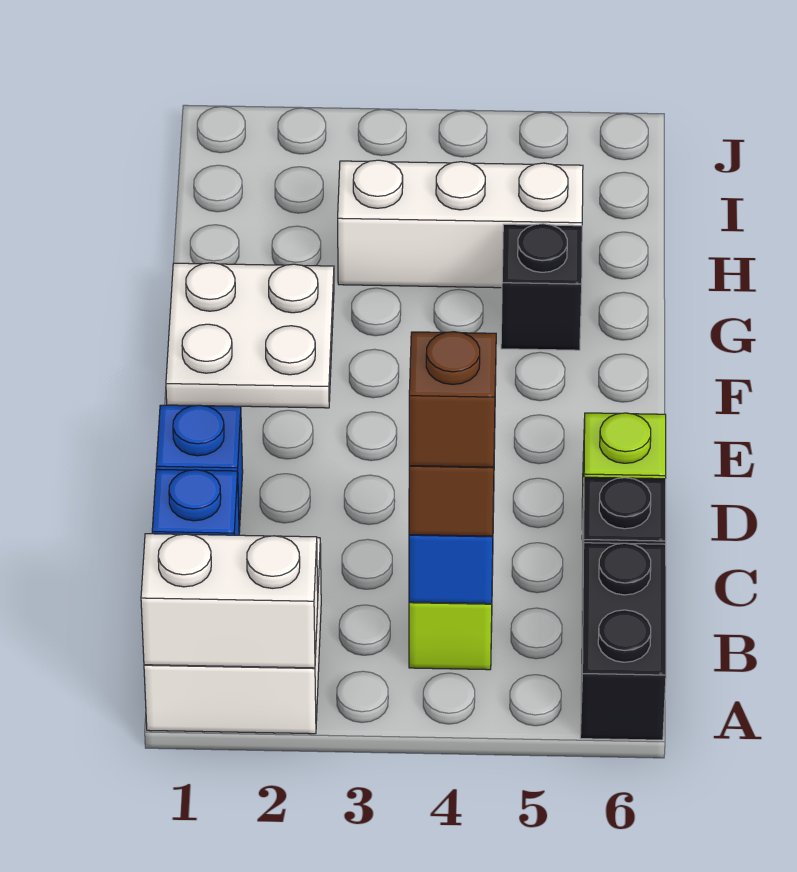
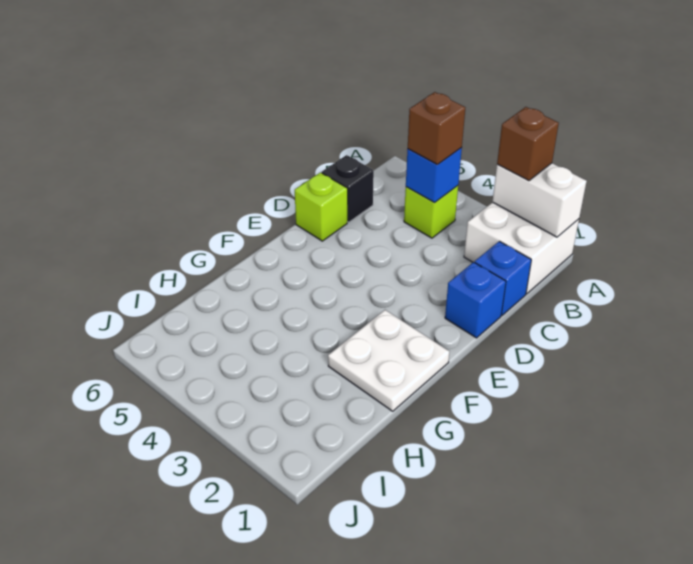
black brick A6:B6 level 1 -> none
brown brick B4 level 4 -> brown brick A2 level 3
black brick G5 level 1 -> none
white brick H3:H5 level 1 -> none

